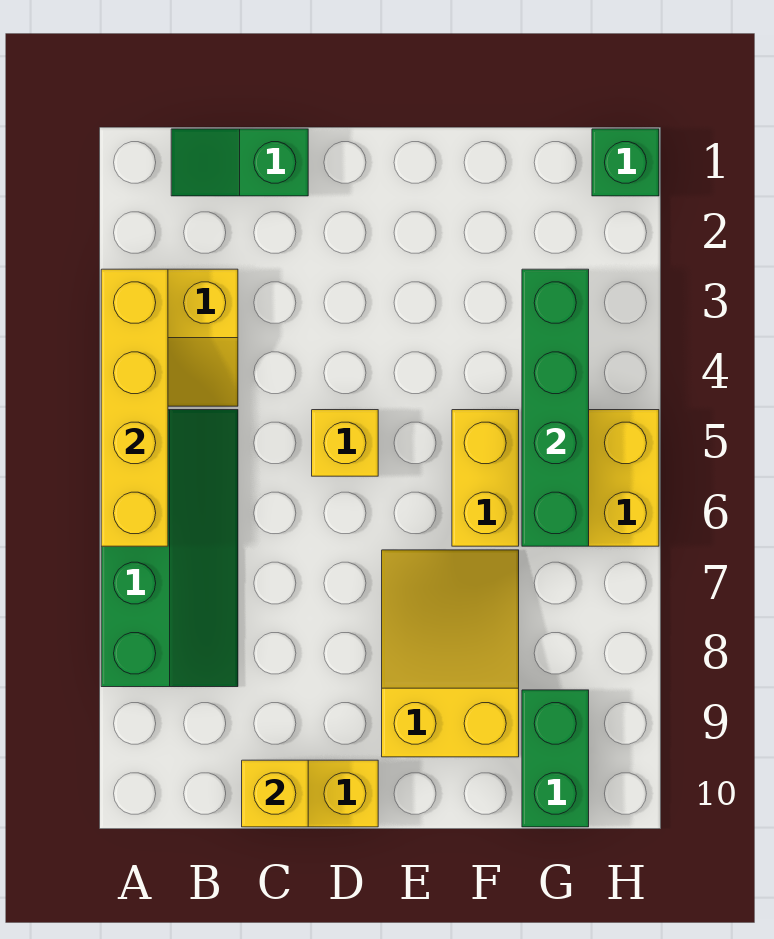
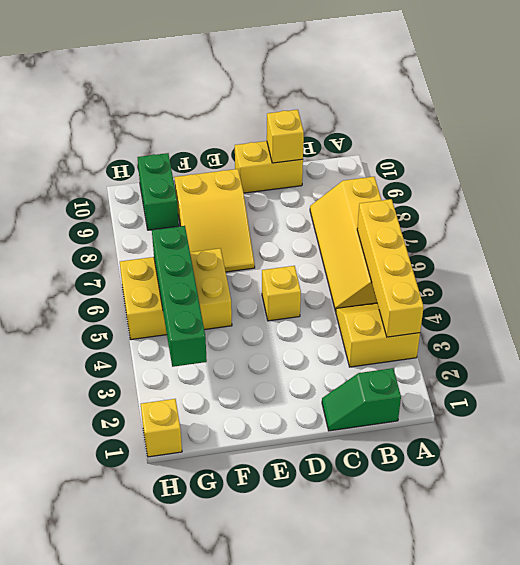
green slope A5:B8 level 1 top A -> yellow slope A5:B8 level 1 top A
green slope B1:C1 level 1 top C -> green slope B1:C1 level 1 top B
green brick H1 level 1 -> yellow brick H1 level 1

